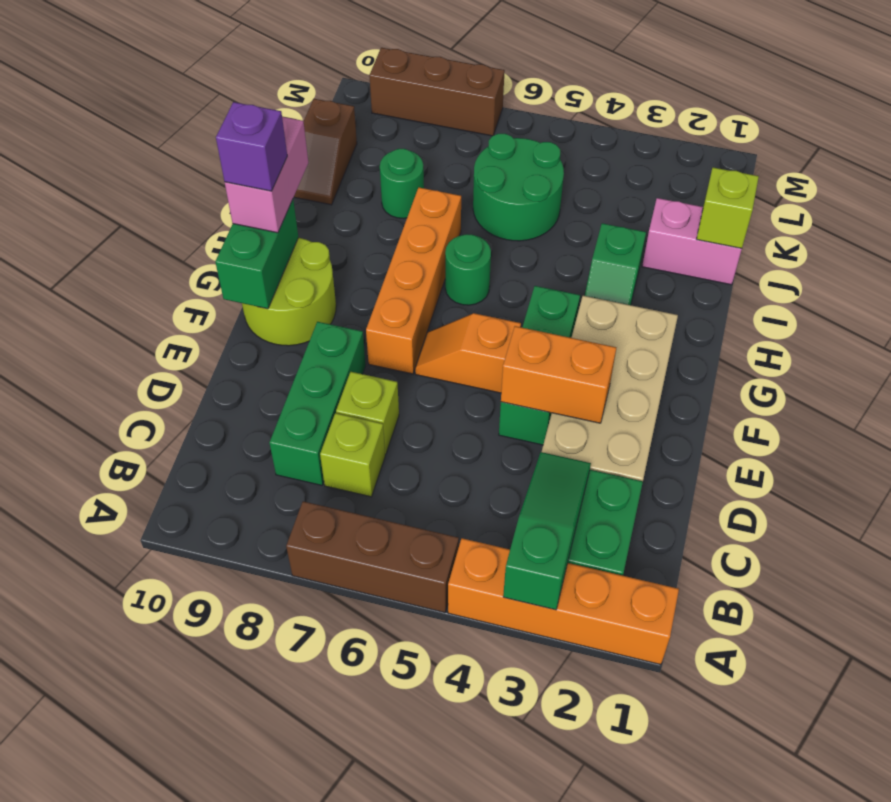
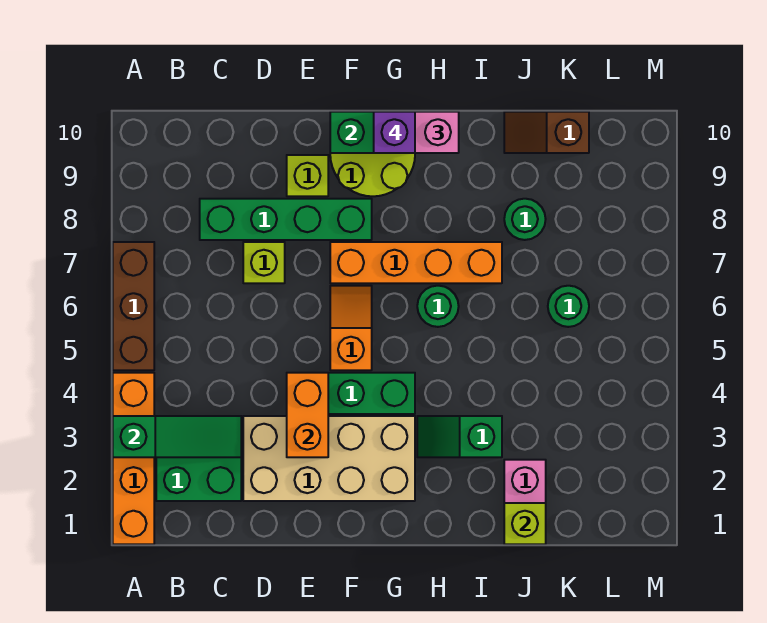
lime brick C7 level 1 -> lime brick E9 level 1
green brick C8:E8 level 1 -> green brick C8:F8 level 1
green round brick J5:K6 level 1 -> green round brick K6 level 1
brown brick M7:M9 level 1 -> none

